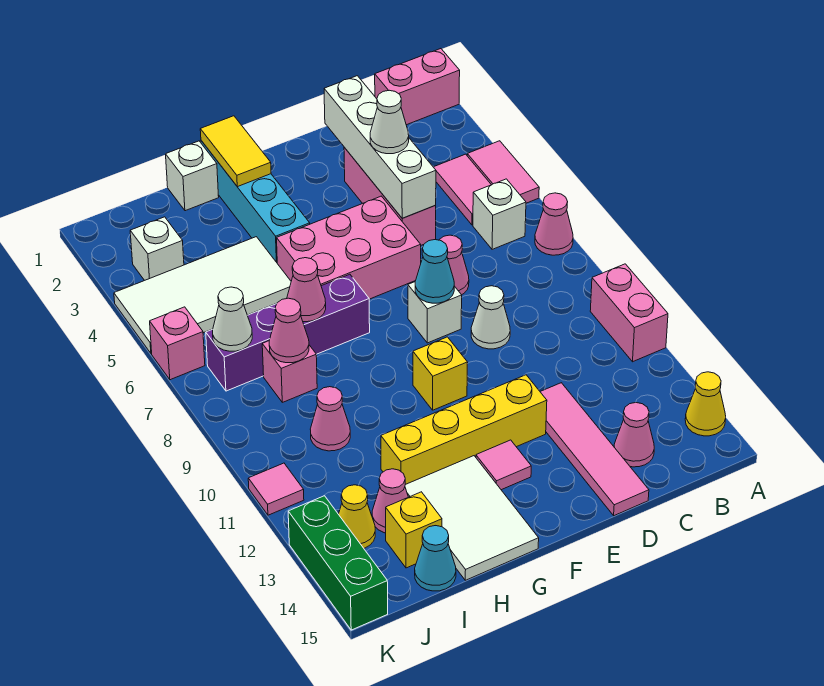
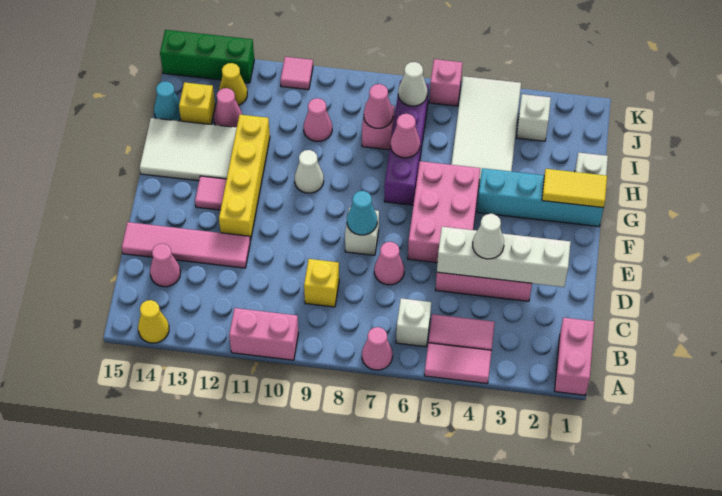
white cone D9 level 1 -> white cone G10 level 1
yellow brick F10 level 1 -> yellow brick C9 level 1

